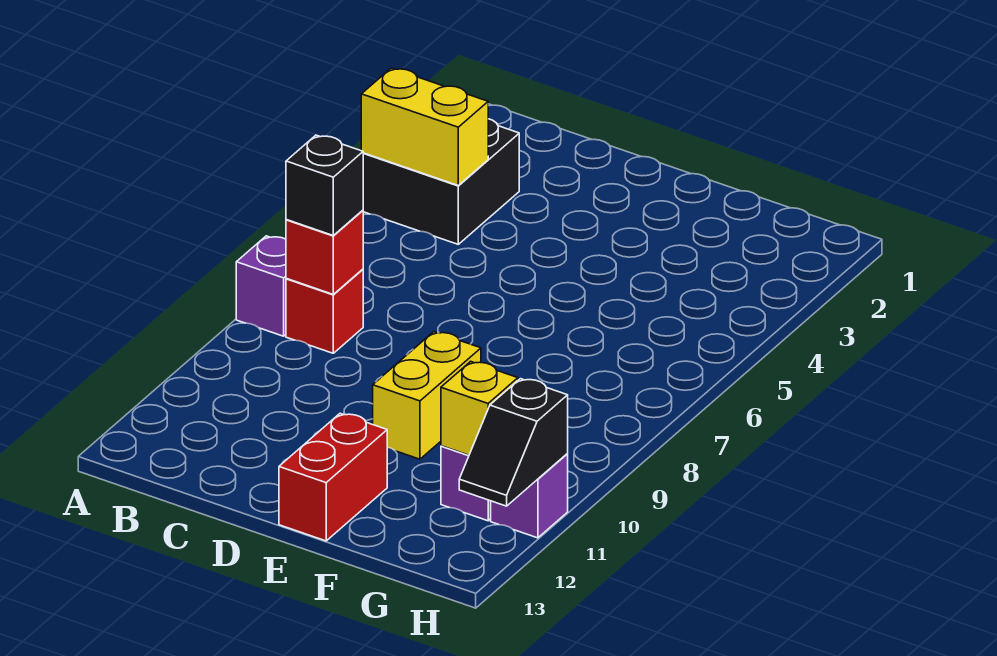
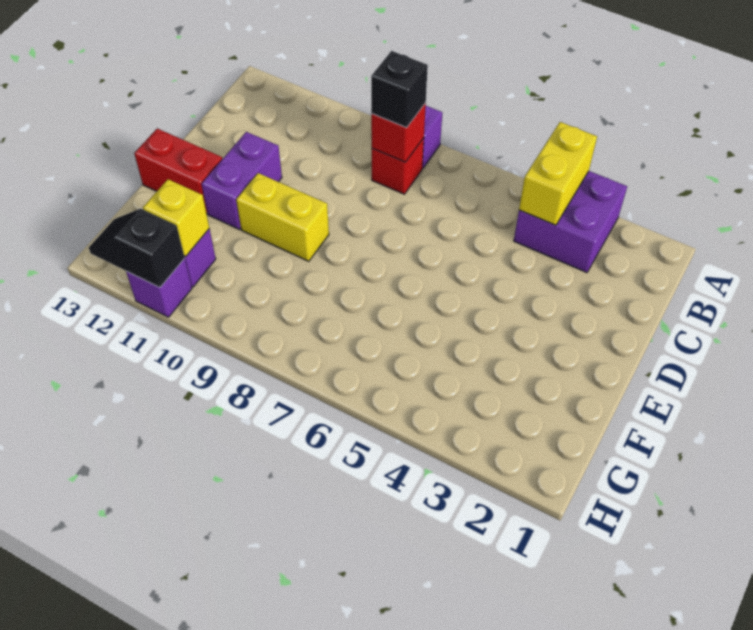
black brick A3:B4 level 1 -> purple brick A3:B4 level 1
none -> purple brick D11:E11 level 1

